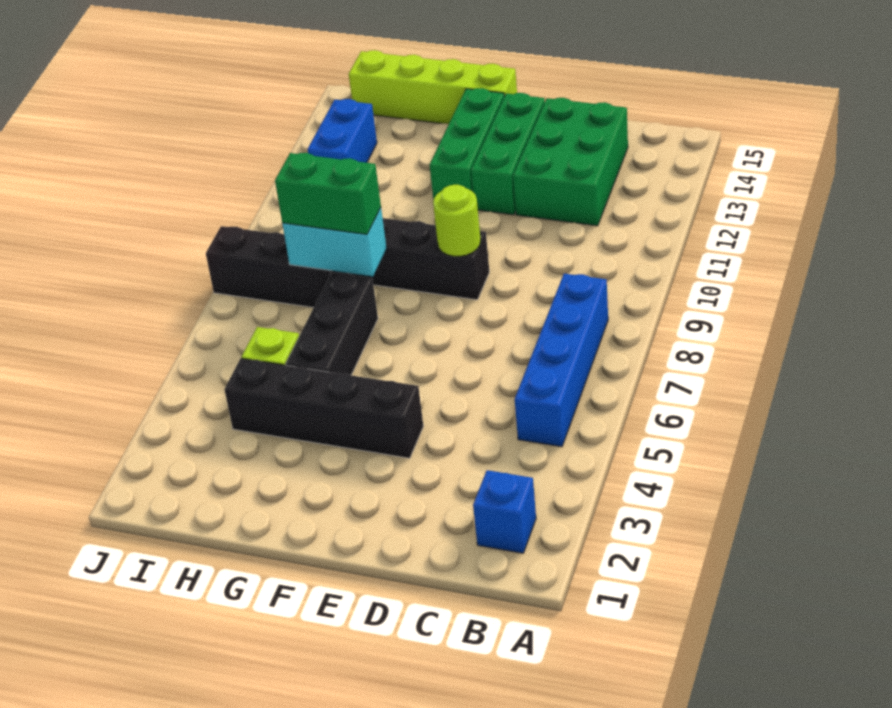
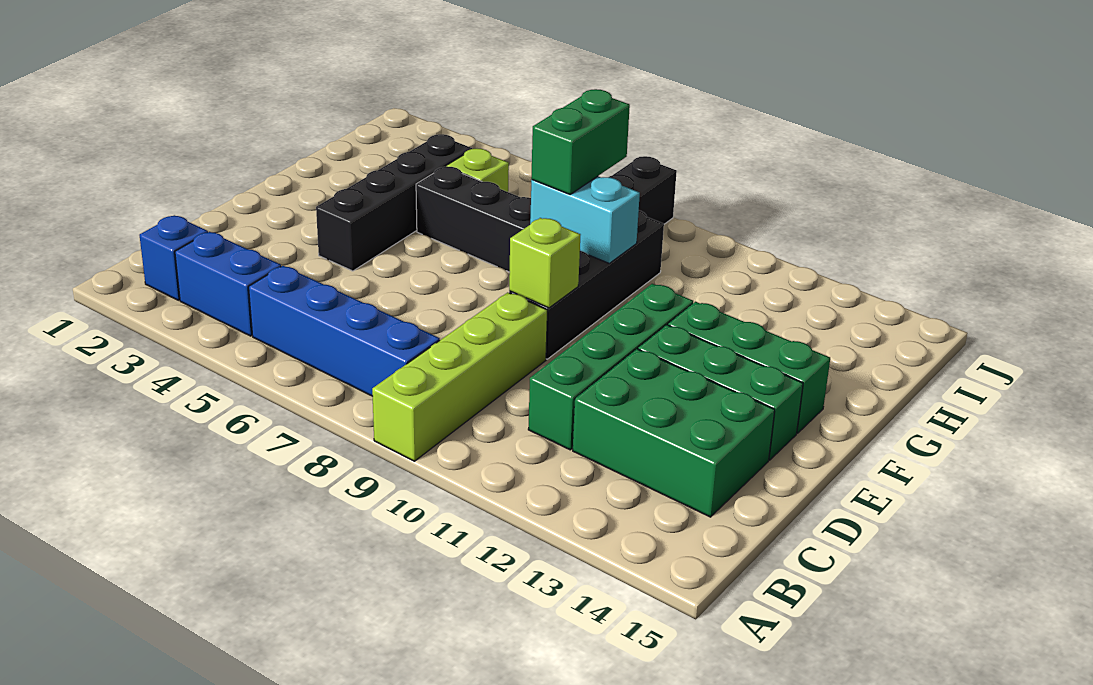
none -> green brick C11:F11 level 1
lime round brick E9 level 2 -> lime brick E9 level 2
lime brick F15:I15 level 1 -> lime brick A9:D9 level 1
cyan brick G8:H8 level 2 -> cyan brick G8:G9 level 2
blue brick I12:I13 level 1 -> blue brick B3:B4 level 1

